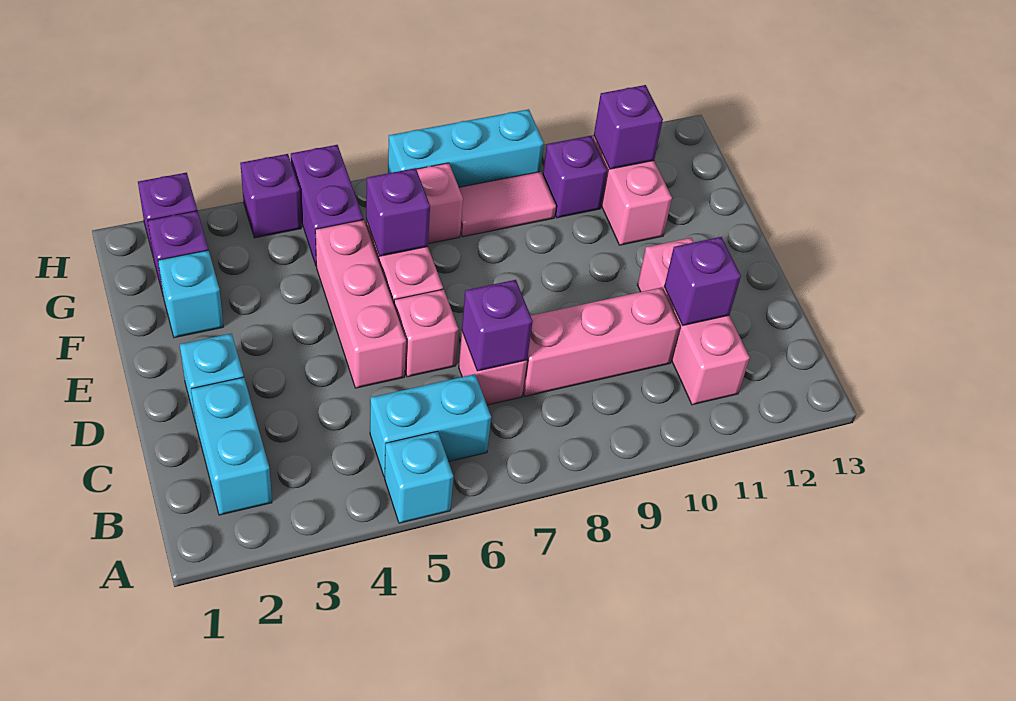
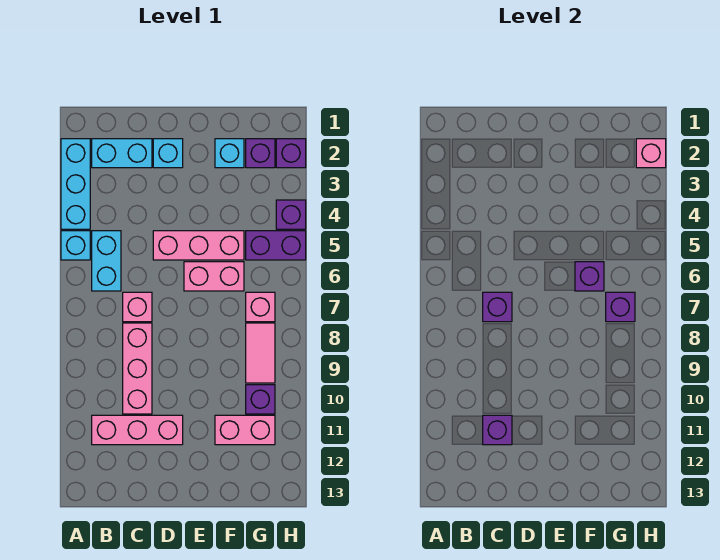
pink brick D6 level 1 -> pink brick H2 level 2
purple brick G11 level 2 -> purple brick G7 level 2
cyan brick H7:H9 level 1 -> cyan brick A2:A4 level 1

